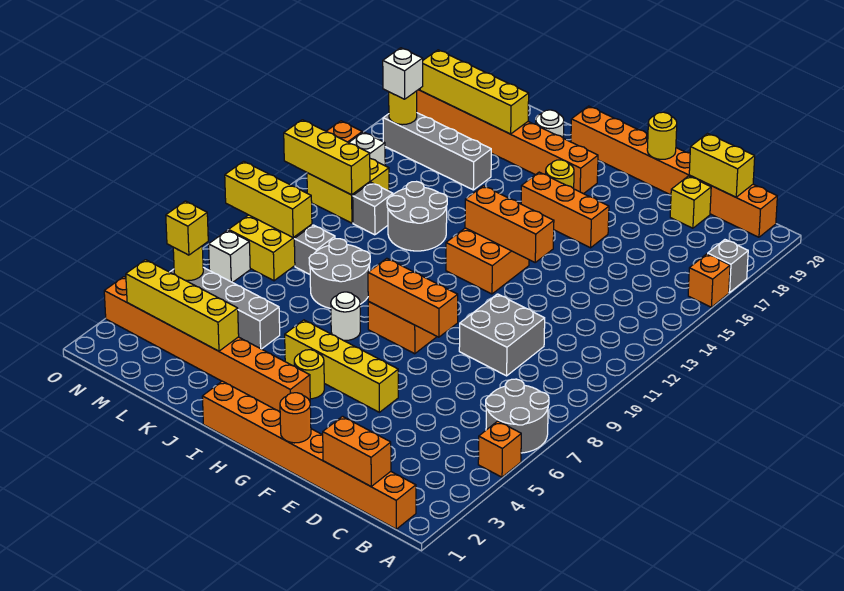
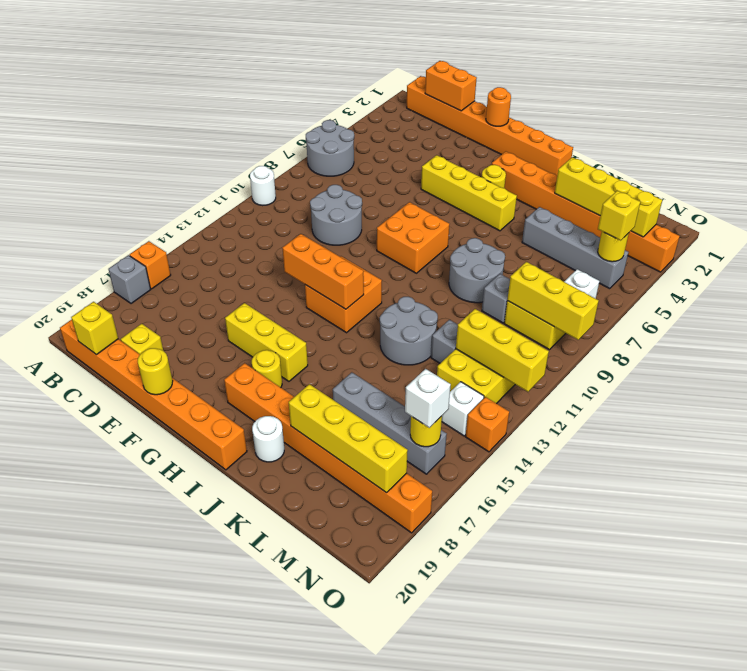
orange brick A5 level 1 -> none
yellow brick C20:D20 level 2 -> yellow brick C20 level 2
grey brick D9:E10 level 1 -> grey round brick D9:E10 level 1
orange brick F8:H8 level 2 -> none
orange brick F16:H16 level 1 -> yellow brick F16:H16 level 1
white round brick I7 level 1 -> white round brick A10 level 1

